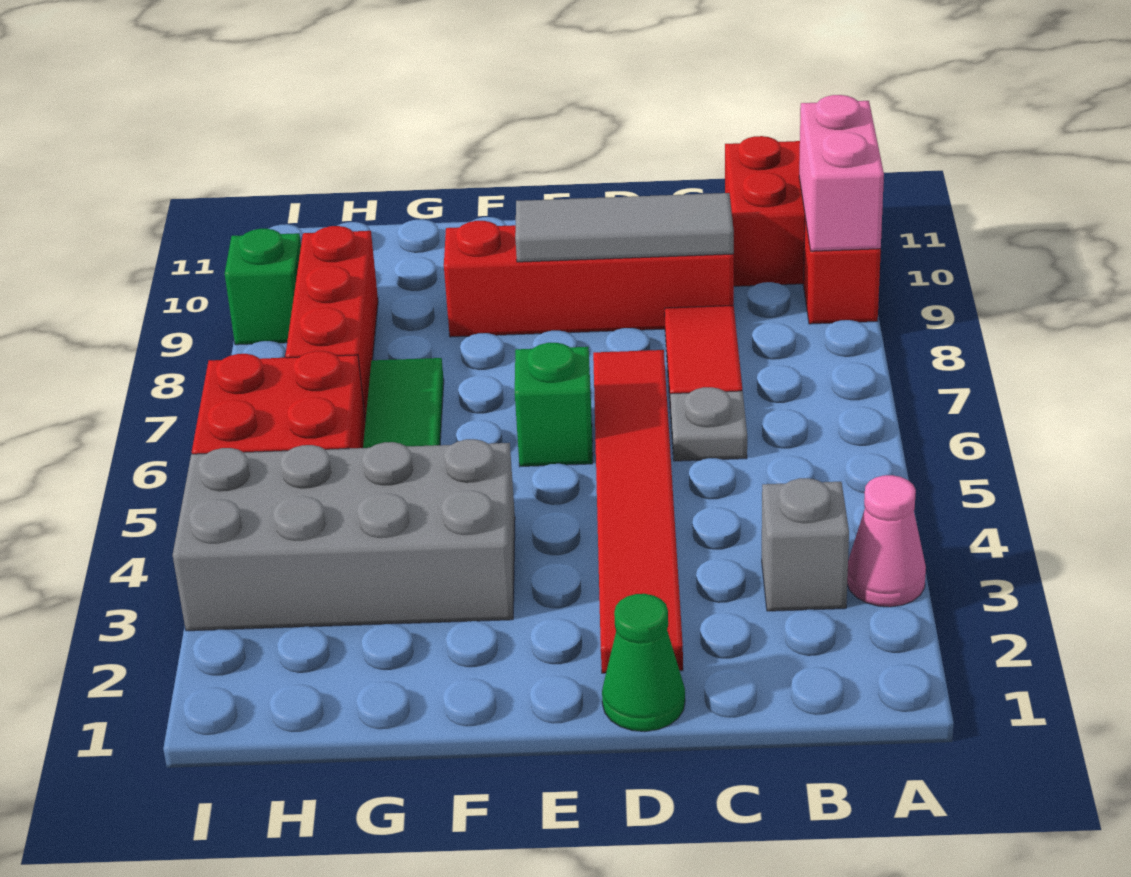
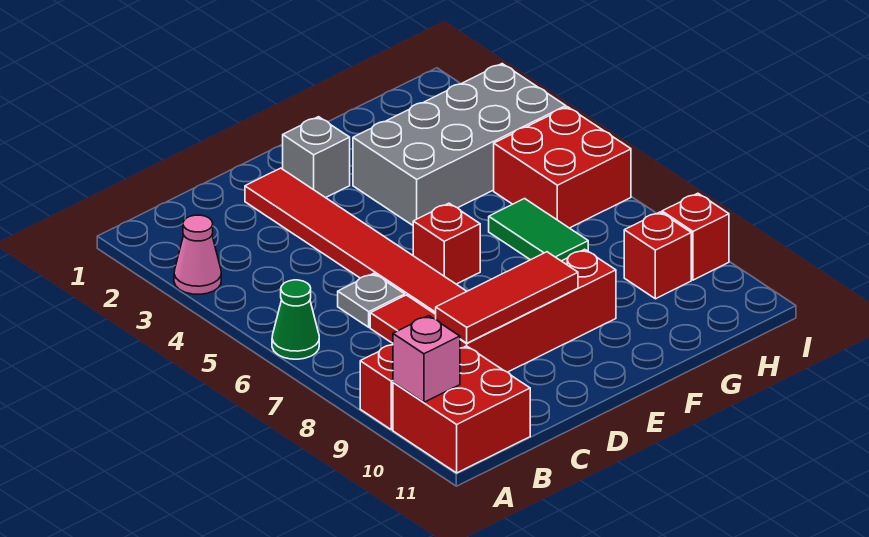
pink brick A9:A10 level 2 -> pink brick A10 level 2
grey brick B3 level 1 -> grey brick E2 level 1
grey tile C9:E9 level 2 -> red tile C9:E9 level 2
green cone D1 level 1 -> green cone A6 level 1
green brick E6 level 1 -> red brick E6 level 1
red brick H7:H9 level 1 -> red brick H9 level 1
green brick I9 level 1 -> red brick I9 level 1

